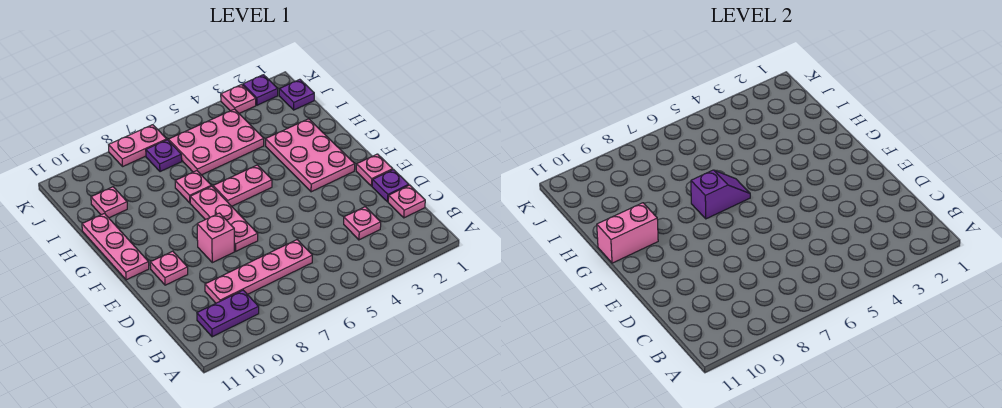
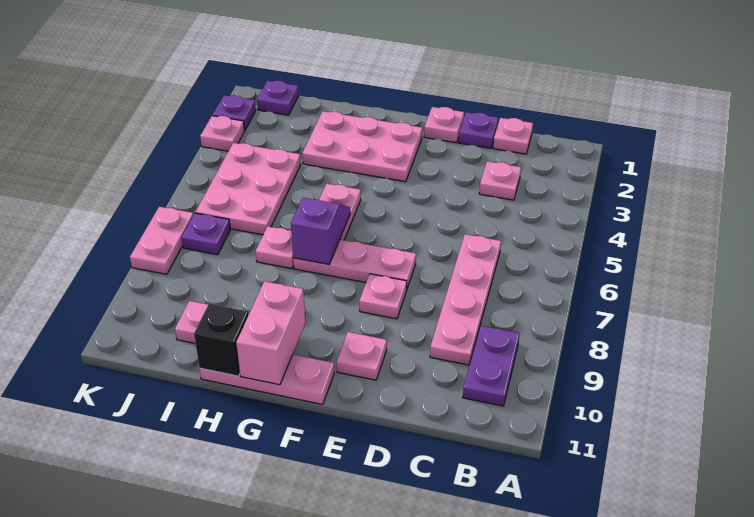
pink brick E8 level 1 -> pink plate E8 level 1
none -> black brick H11 level 2

